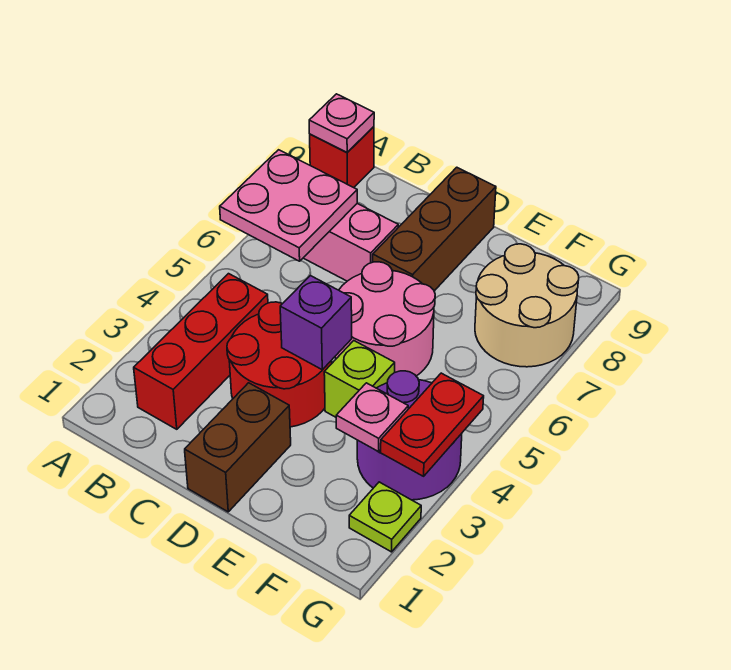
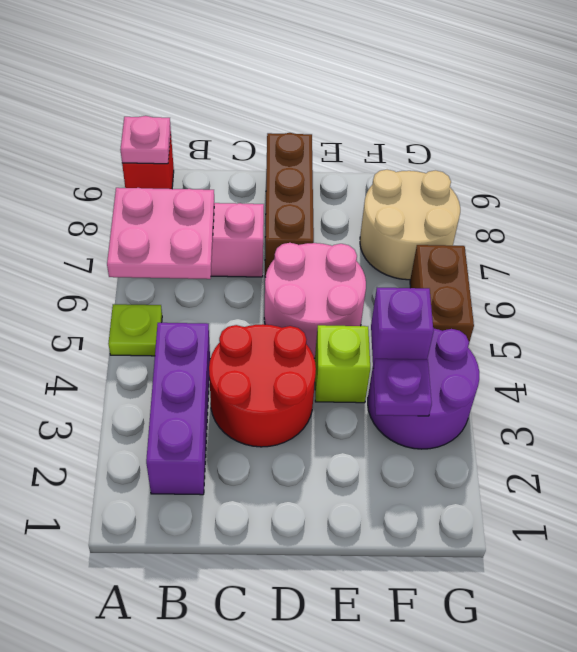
red brick B2:B4 level 1 -> purple brick B2:B4 level 1
brown brick D1:D2 level 1 -> brown brick G5:G6 level 1
purple brick D4 level 2 -> purple brick F4 level 2
pink plate F3 level 2 -> purple plate F3 level 2
lime plate G2 level 1 -> lime plate A5 level 1
red plate G3:G4 level 2 -> none

